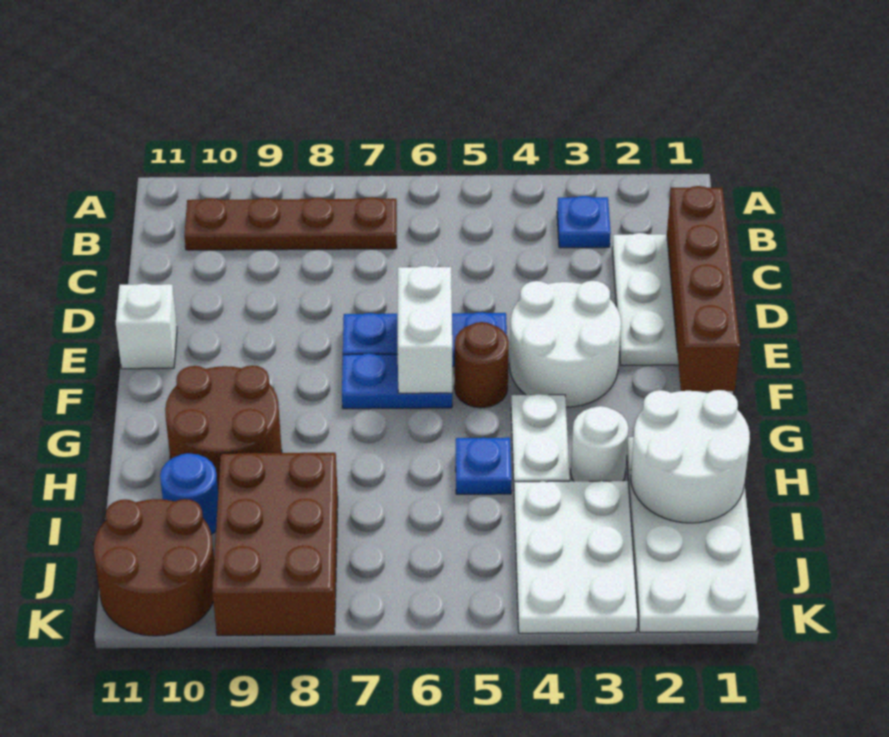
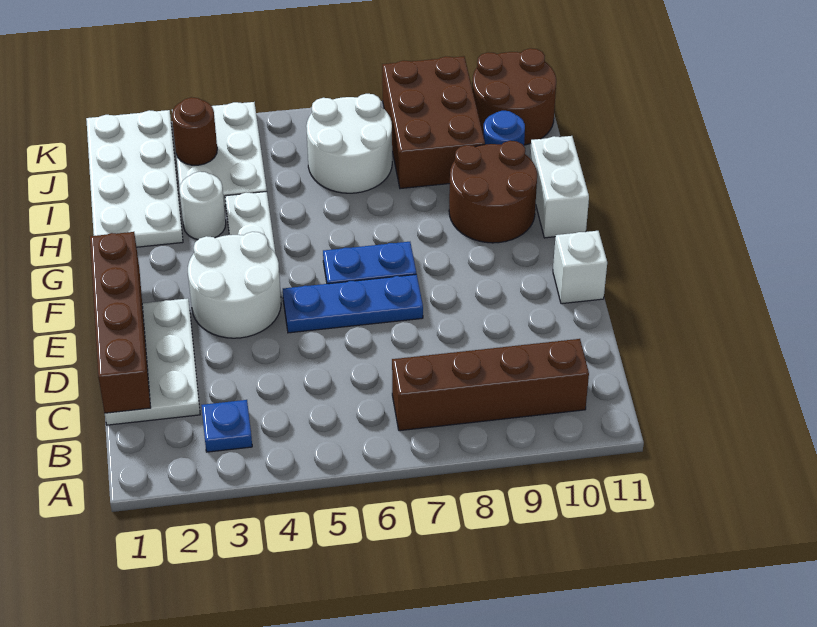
brown plate B7:B10 level 1 -> brown brick B7:B10 level 1
white brick E6:F6 level 2 -> white brick G11:H11 level 1
brown round brick F5 level 1 -> brown round brick J3 level 2
white round brick H1:I2 level 2 -> white round brick I6:J7 level 1
blue plate H5 level 1 -> none

